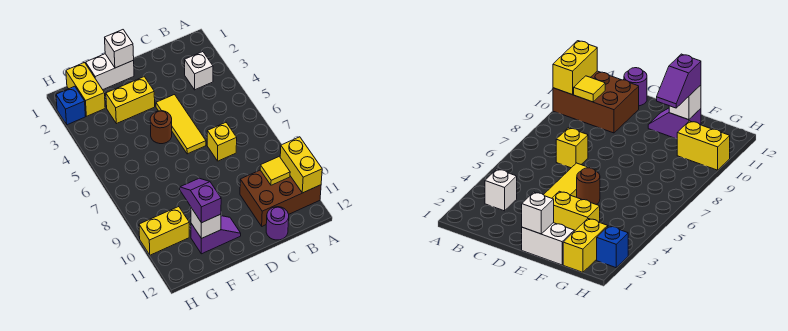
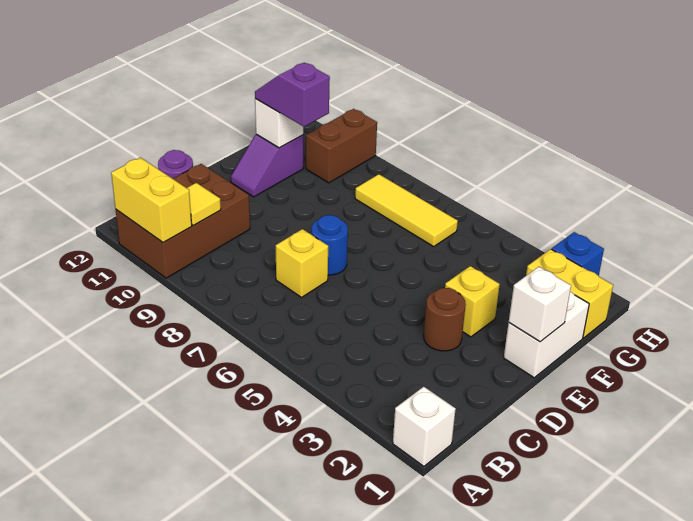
white brick B3 level 1 -> white brick A1 level 1
yellow tile D4:D6 level 1 -> yellow tile G6:G8 level 1
none -> blue round brick D7 level 1
yellow brick E3:F3 level 1 -> yellow brick E3 level 1
brown round brick E5 level 1 -> brown round brick D3 level 1
purple slope F10:F11 level 3 top 11 -> purple slope F10:F11 level 3 top 10
yellow brick G10:H10 level 1 -> brown brick G10:H10 level 1

